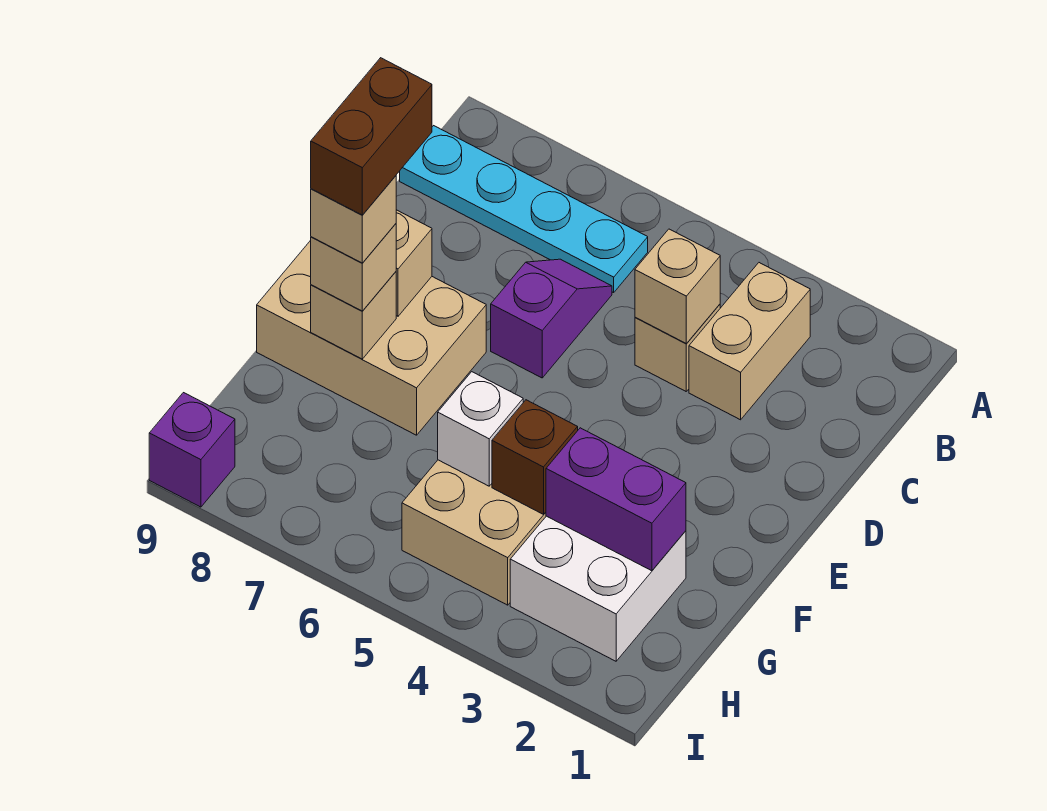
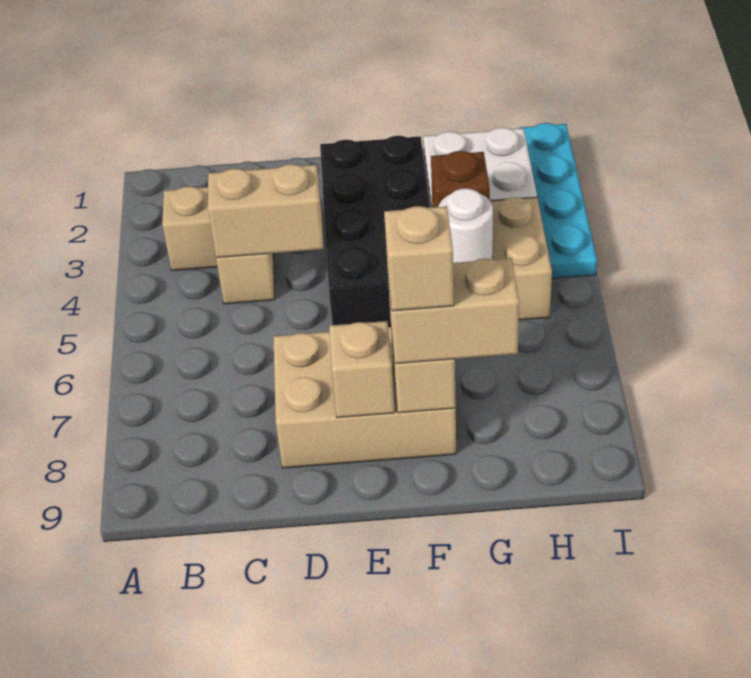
cyan plate B6:B9 level 1 -> cyan plate I1:I4 level 1
tan brick C4 level 2 -> tan brick C4:D4 level 2
purple slope C6:D6 level 1 top D -> none
none -> black brick E2:F5 level 1
tan brick E7:F9 level 1 -> tan brick D7:F8 level 1
brown brick E8:F8 level 5 -> none
tan brick F8 level 3 -> tan brick F8:G8 level 3
purple brick G2:G3 level 2 -> none
white brick G5 level 2 -> white round brick G5 level 2
purple brick I9 level 1 -> none

